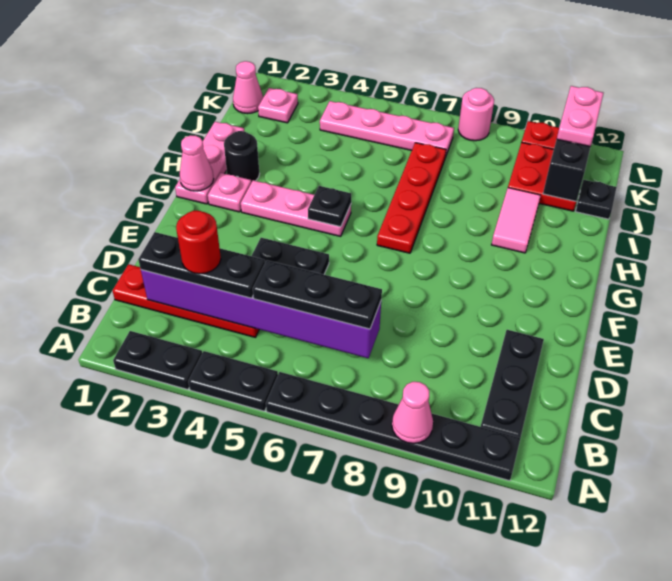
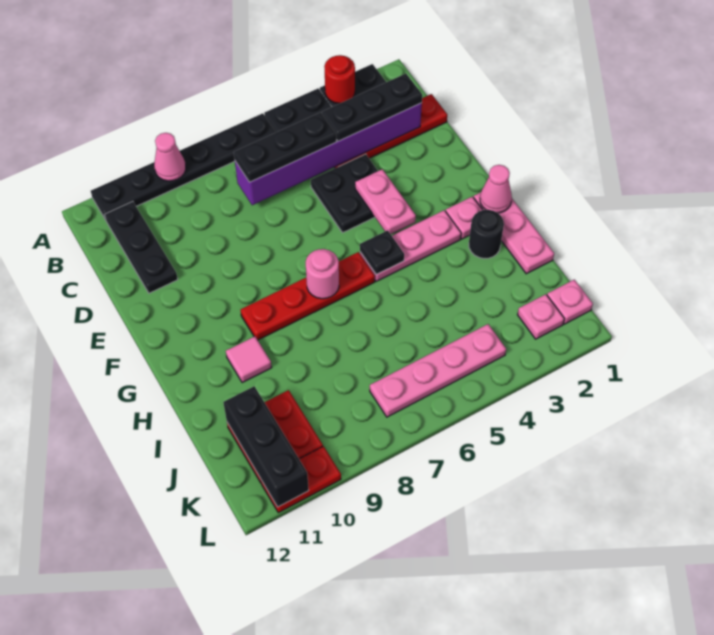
red round brick C3 level 4 -> red round brick A3 level 2
red plate G7:J7 level 1 -> red plate G6:G9 level 1
pink tile H10:I10 level 1 -> pink tile H10 level 1
black plate J12 level 1 -> none
pink cone K1 level 1 -> pink plate K1 level 1
pink plate K11:L11 level 3 -> pink plate E4:F4 level 2
pink round brick L8 level 1 -> pink round brick G7 level 2

